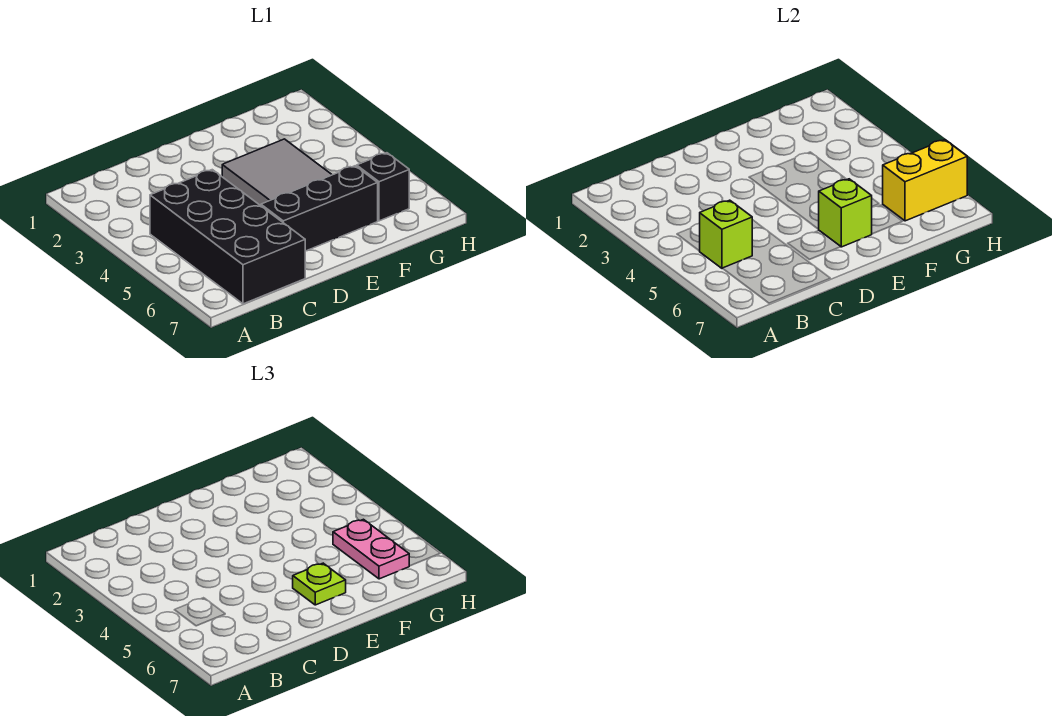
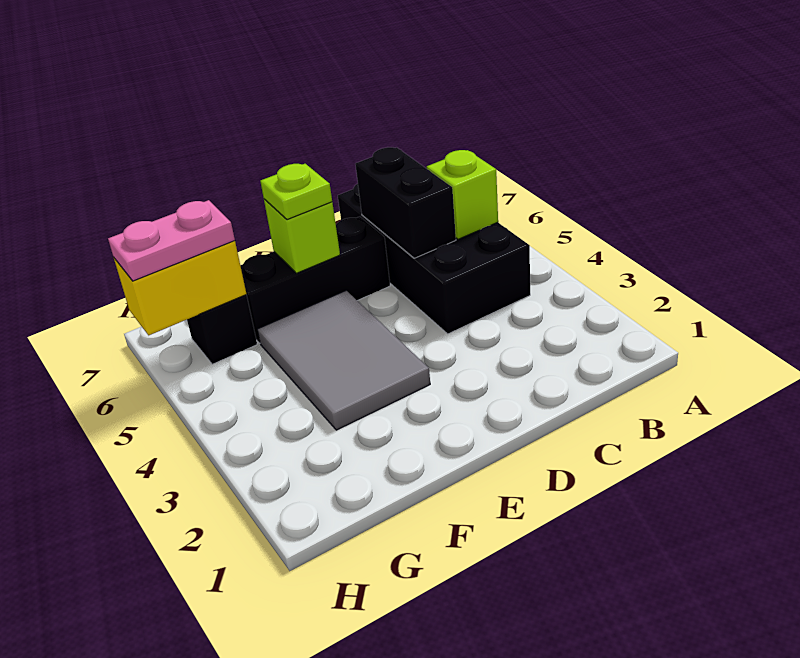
none -> black brick C5:C6 level 2
pink plate G5:G6 level 3 -> pink plate G6:H6 level 3

